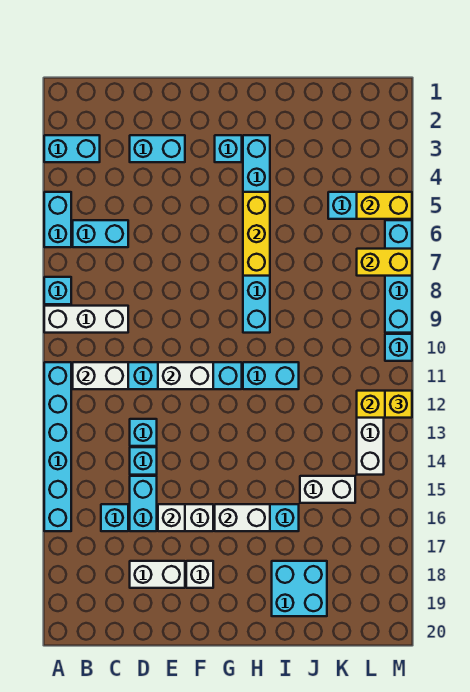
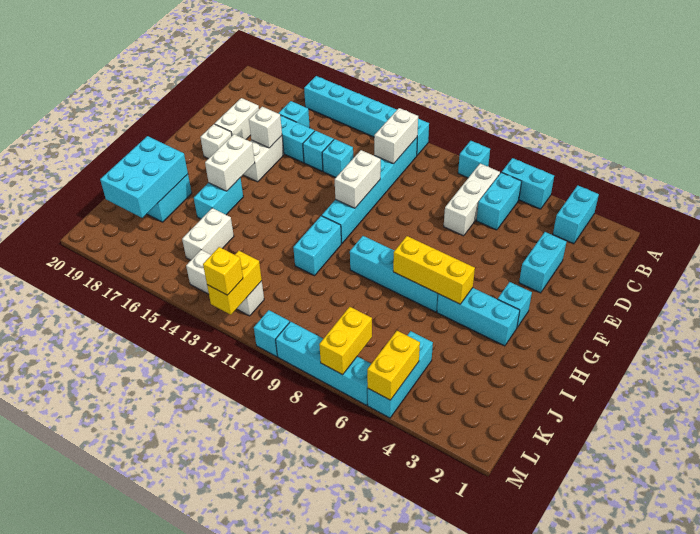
white brick A9:C9 level 1 -> white brick B7:D7 level 1
none -> cyan brick I18:K19 level 2

